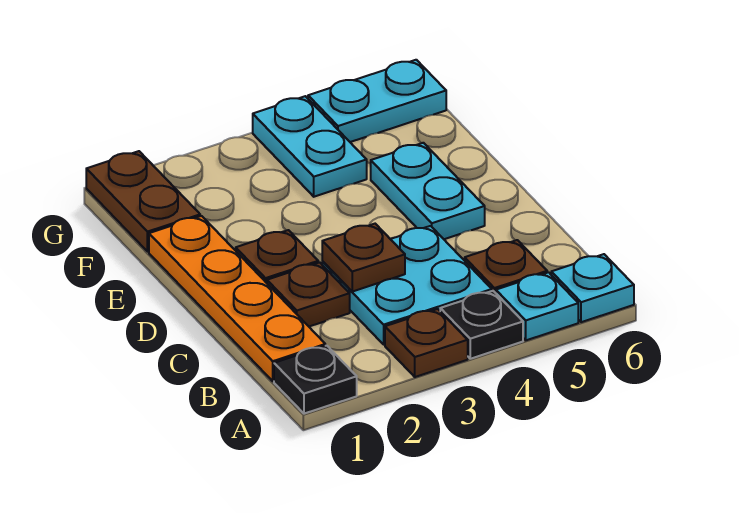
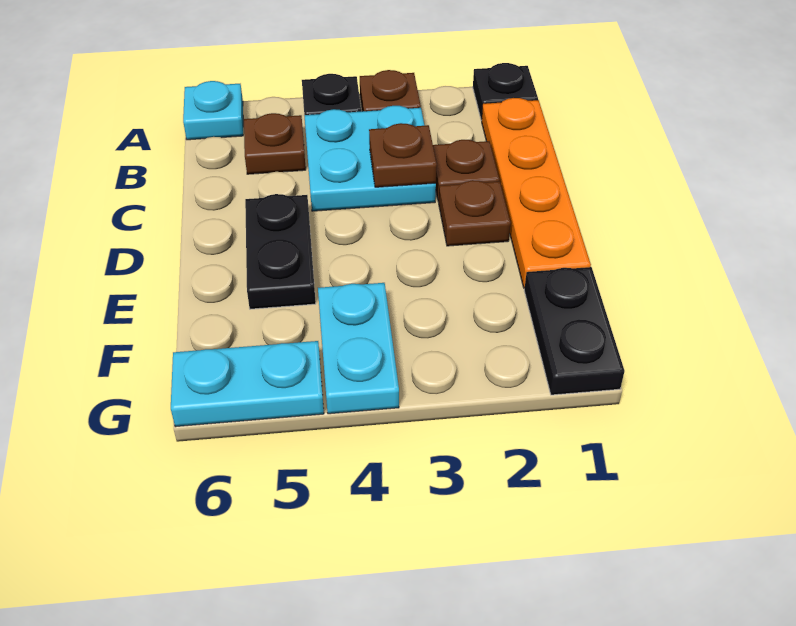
cyan plate A5 level 1 -> none
cyan plate D5:E5 level 1 -> black plate D5:E5 level 1
brown plate F1:G1 level 1 -> black plate F1:G1 level 1

